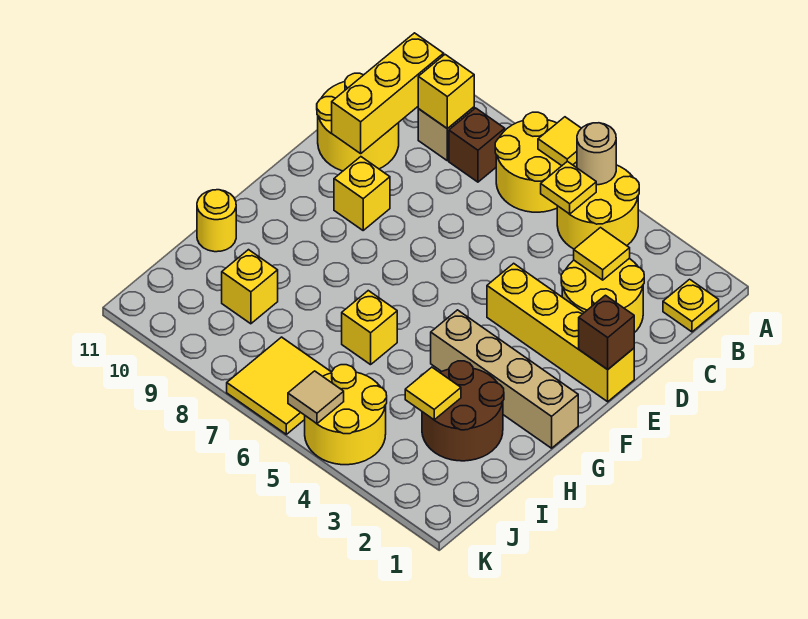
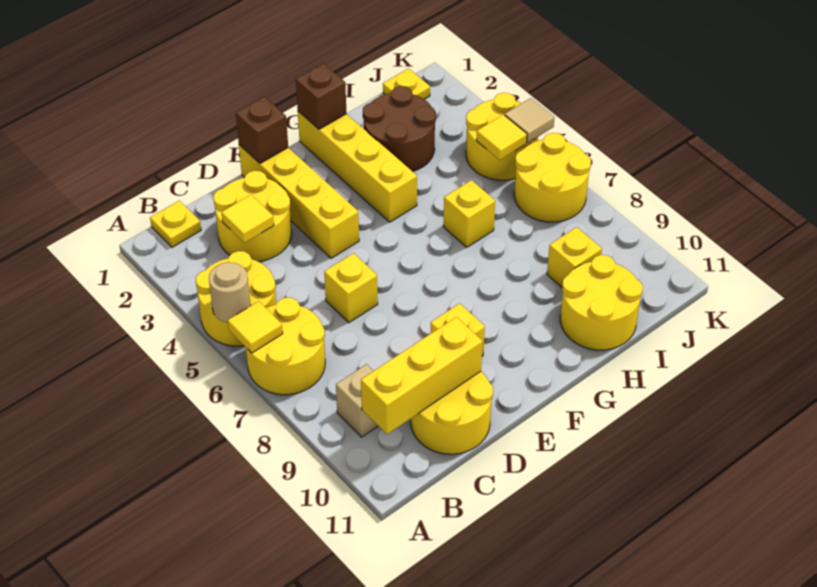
yellow plate B5 level 2 -> yellow plate J1 level 1
brown brick B8 level 1 -> brown brick G1 level 2
yellow brick B9 level 2 -> yellow brick D6 level 1
tan brick G1:G4 level 1 -> yellow brick G1:G4 level 1
yellow round brick H11 level 1 -> yellow round brick H10:I11 level 1
yellow tile I3 level 2 -> yellow tile J5 level 2
yellow tile J6:K7 level 1 -> yellow round brick J6:K7 level 1

